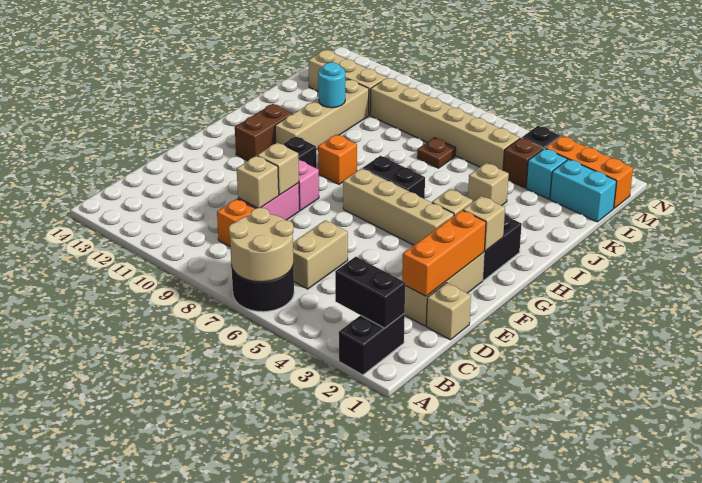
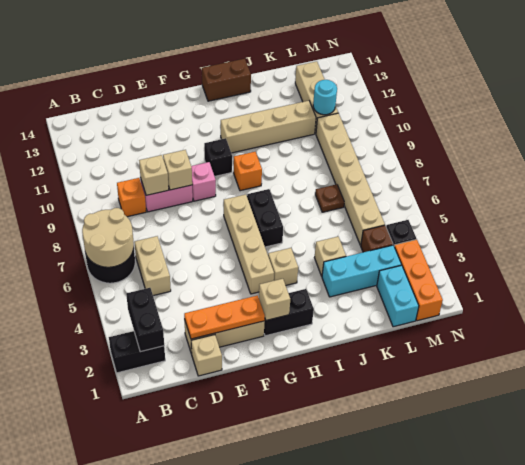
tan brick C6:D6 level 1 -> tan brick C5:C6 level 1
orange brick D2:F2 level 2 -> orange plate D2:F2 level 2
brown brick G12:H12 level 1 -> brown brick H14:I14 level 1
cyan round brick J11 level 2 -> cyan round brick L11 level 2
cyan brick L3 level 1 -> cyan brick J3:L3 level 1

